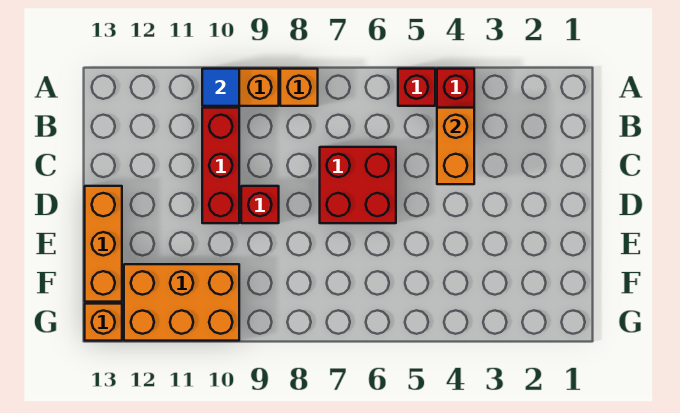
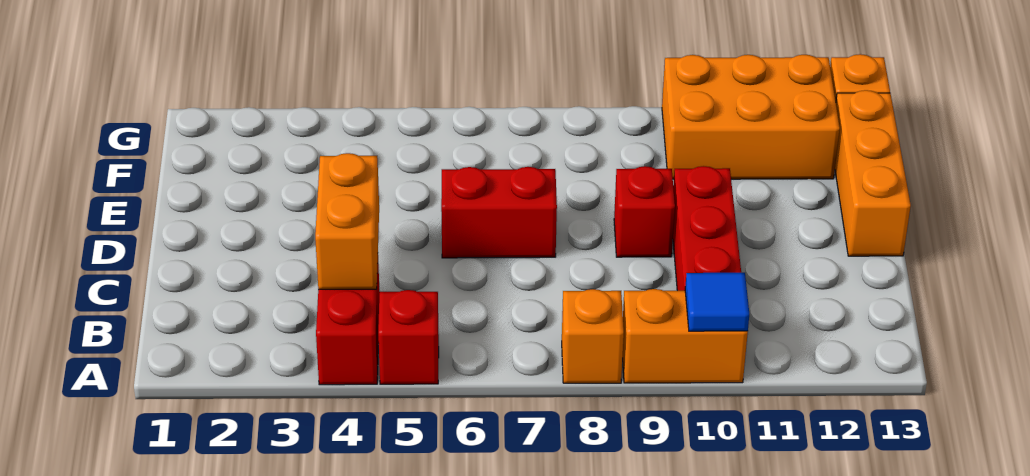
red brick C6:D7 level 1 -> red brick D6:D7 level 1

